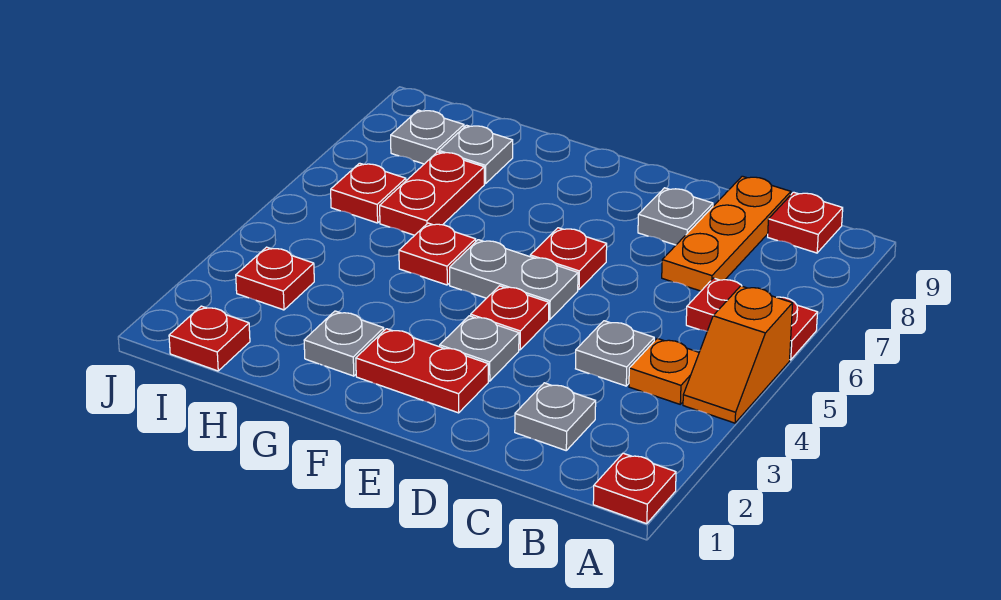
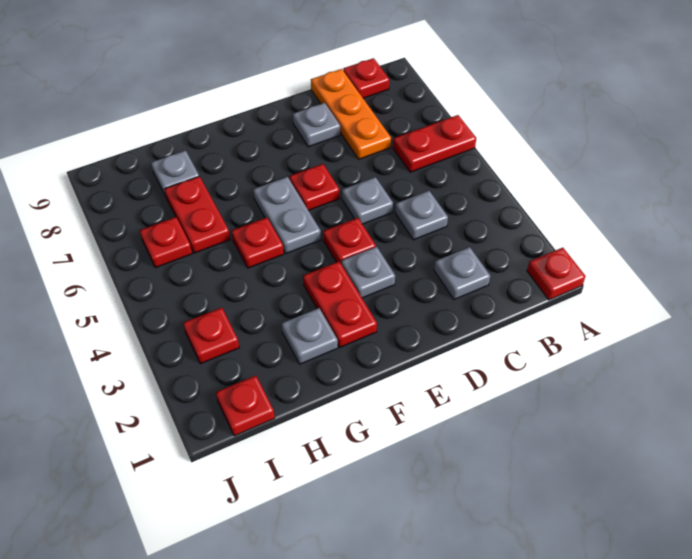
orange slope A4:A5 level 1 top 5 -> none
orange plate B4 level 1 -> none
red plate E2:F2 level 1 -> red plate F2:F3 level 1
grey plate E5:F5 level 1 -> grey plate F5:F6 level 1
grey plate I8 level 1 -> grey plate D5 level 1

